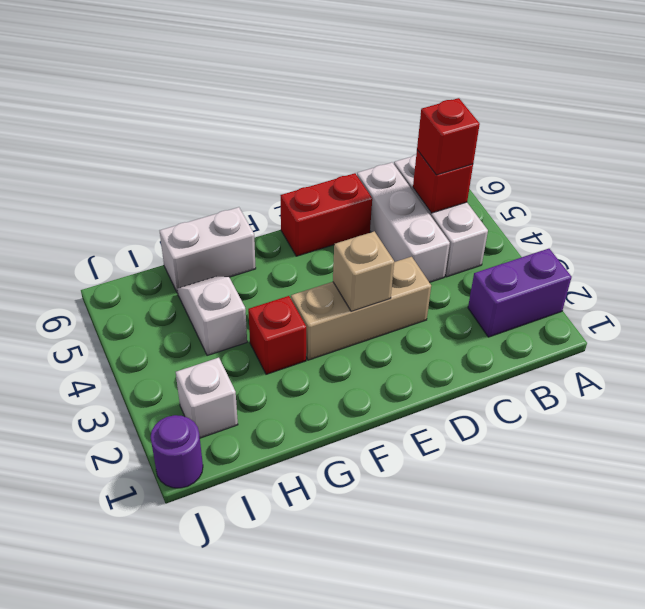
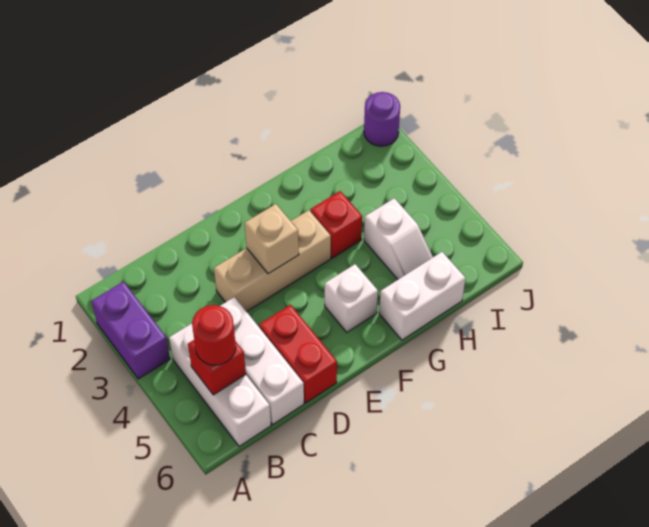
purple brick A2:B2 level 1 -> purple brick A2:A3 level 1
red brick B5 level 3 -> red round brick B5 level 3
red brick D6:E6 level 1 -> red brick D5:D6 level 1
white brick I2 level 1 -> white brick F5 level 1

